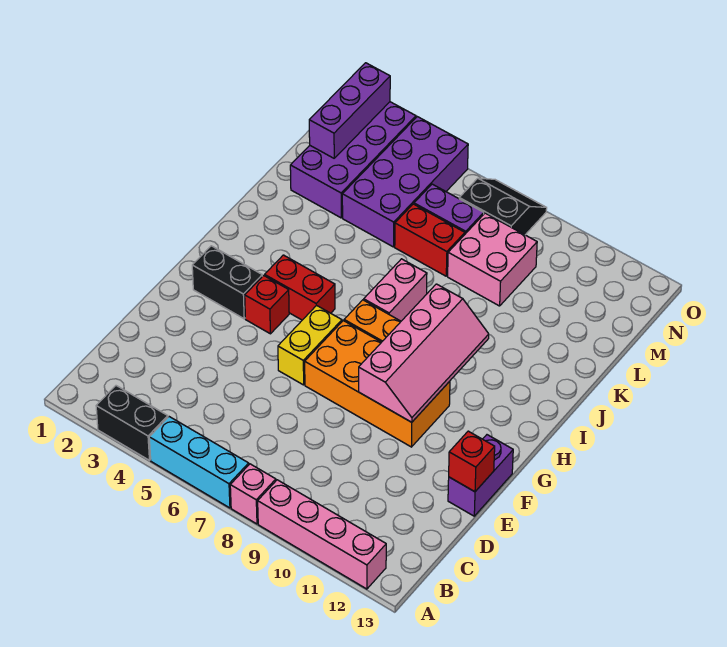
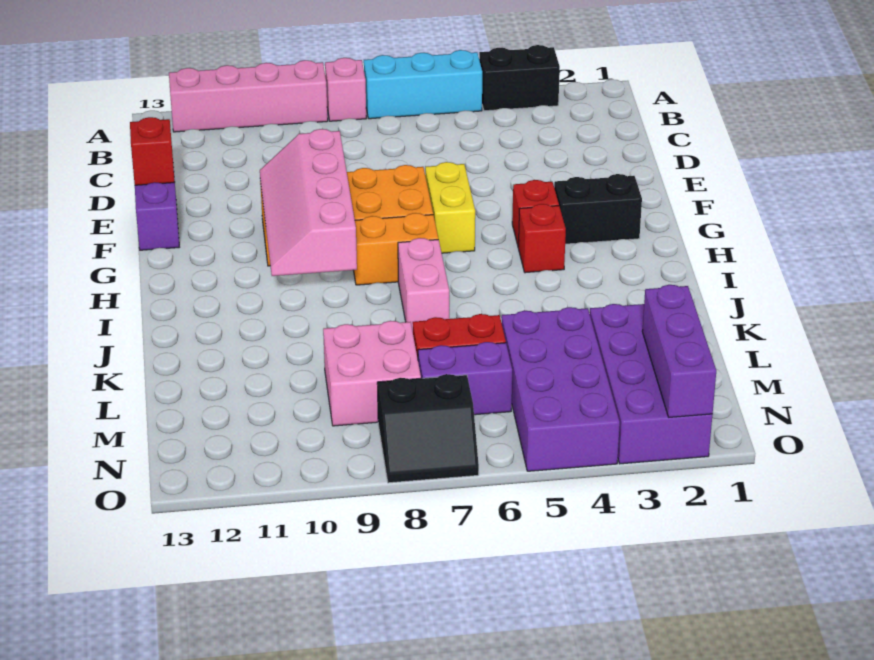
red brick H4:H5 level 1 -> red brick H4 level 1

